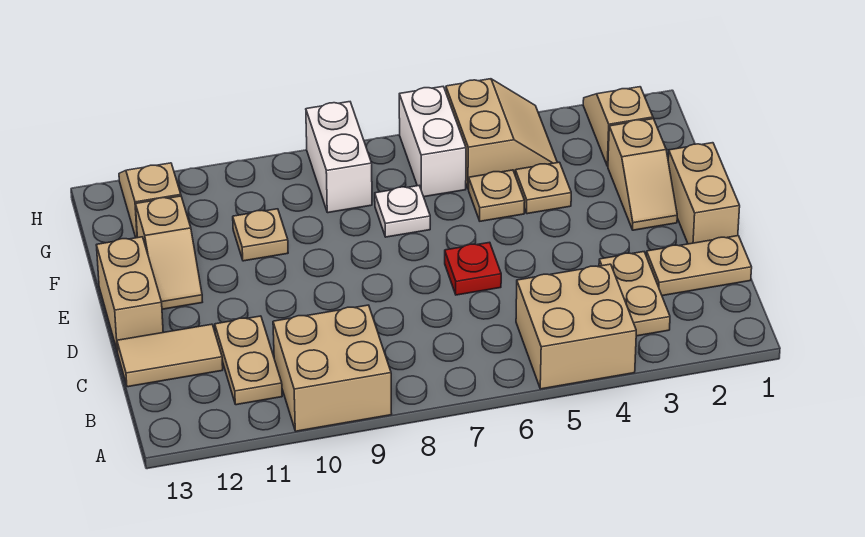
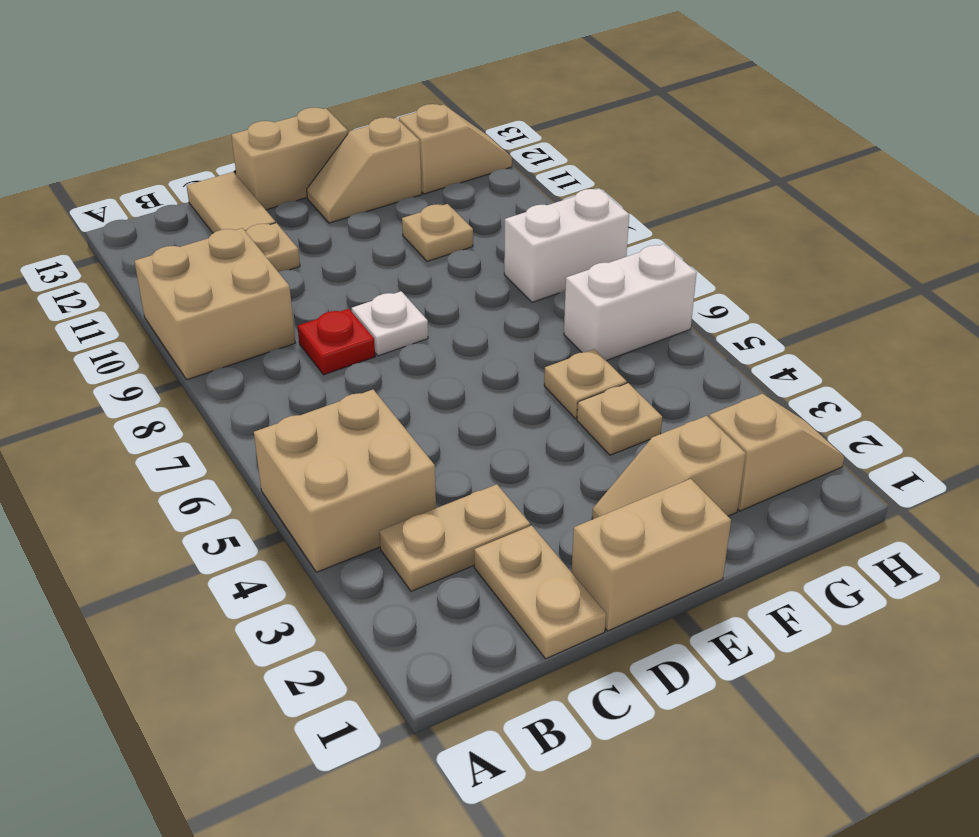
red plate D6 level 1 -> red plate C8 level 1
white plate F7 level 1 -> white plate D8 level 1
tan slope G4:H5 level 1 top 5 -> none

